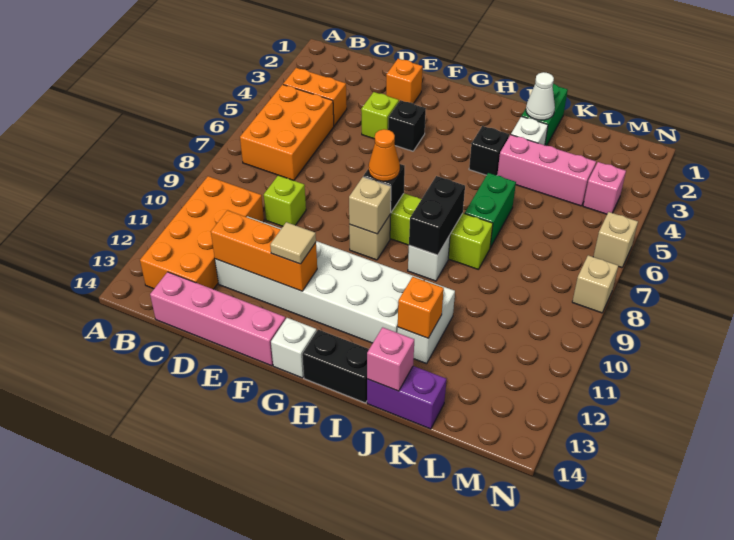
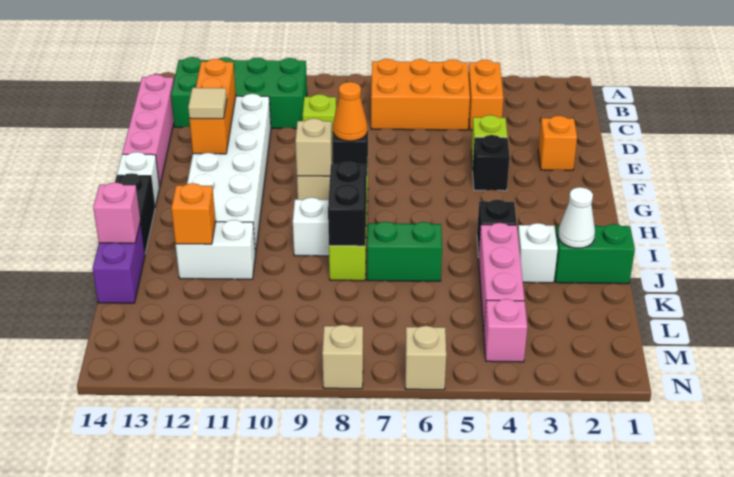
orange brick B10:C13 level 1 -> green brick B10:C13 level 1
black brick I8:I9 level 2 -> black brick I8:J8 level 2

